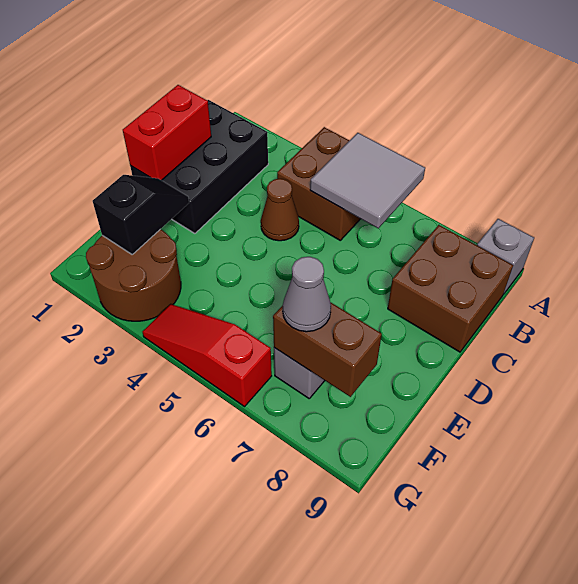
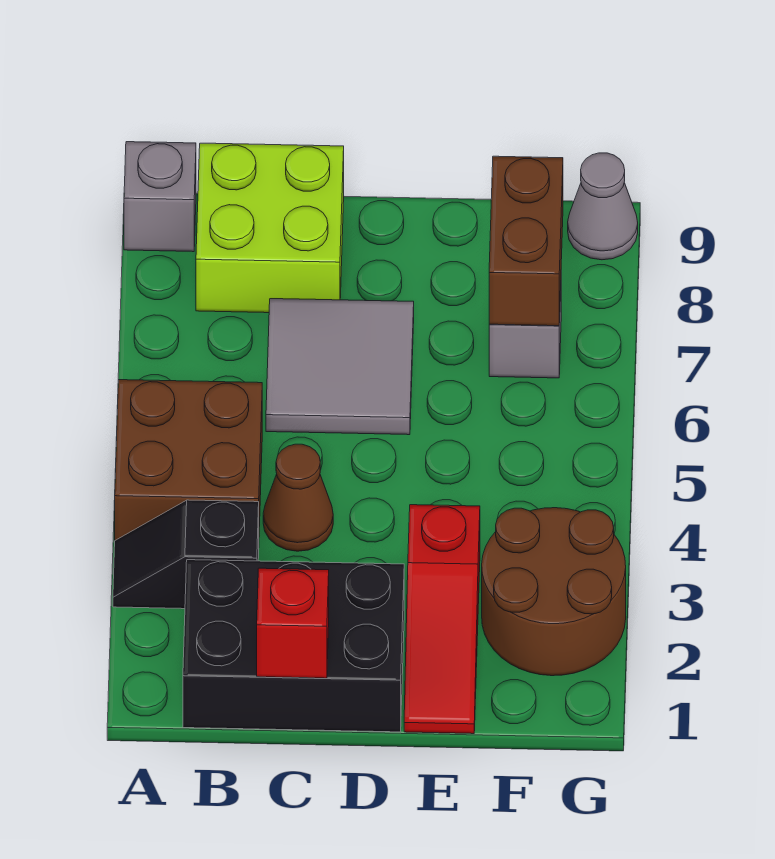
grey tile A5:B6 level 2 -> grey tile C6:D7 level 1
brown brick B8:C9 level 1 -> lime brick B8:C9 level 1
red brick C1:D1 level 2 -> red brick C1 level 2
black slope E2:F2 level 2 top F -> black slope A3:B3 level 1 top B
grey cone F7 level 3 -> grey cone G9 level 1
red slope G4:G6 level 1 top 6 -> red slope E1:E3 level 1 top 3

